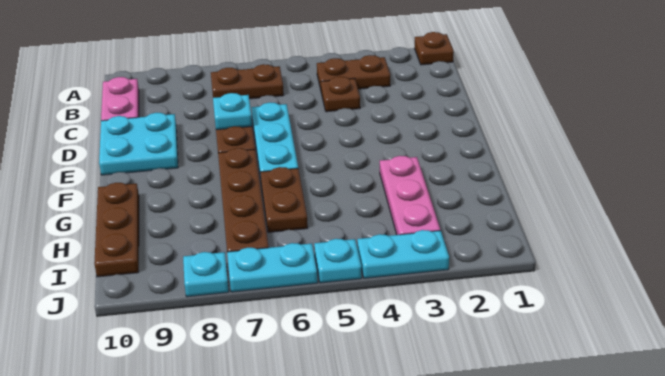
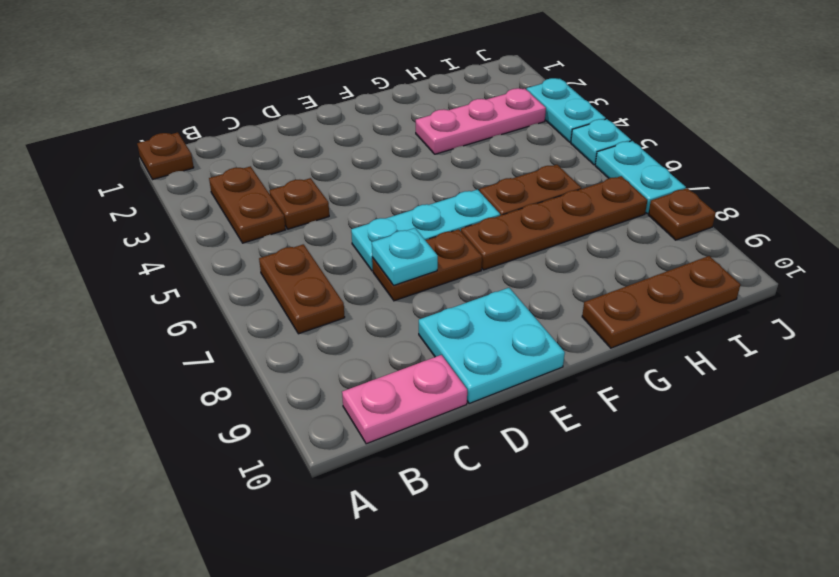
cyan plate J8 level 1 -> brown plate J8 level 1

